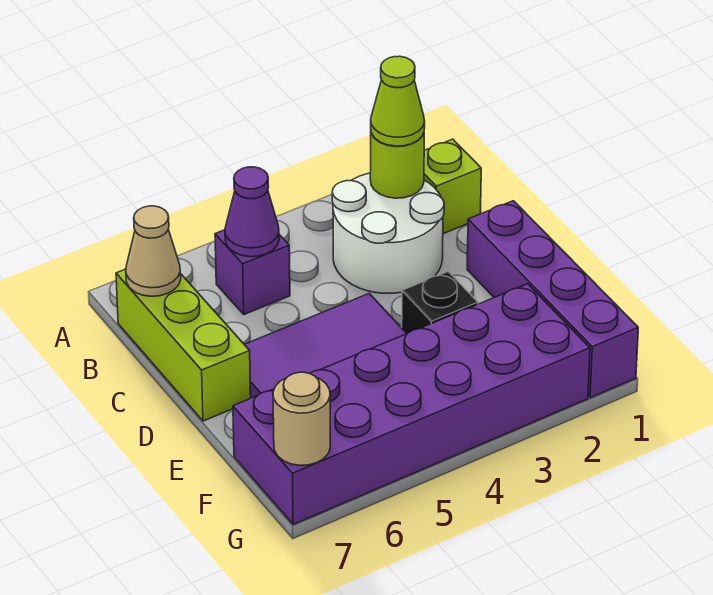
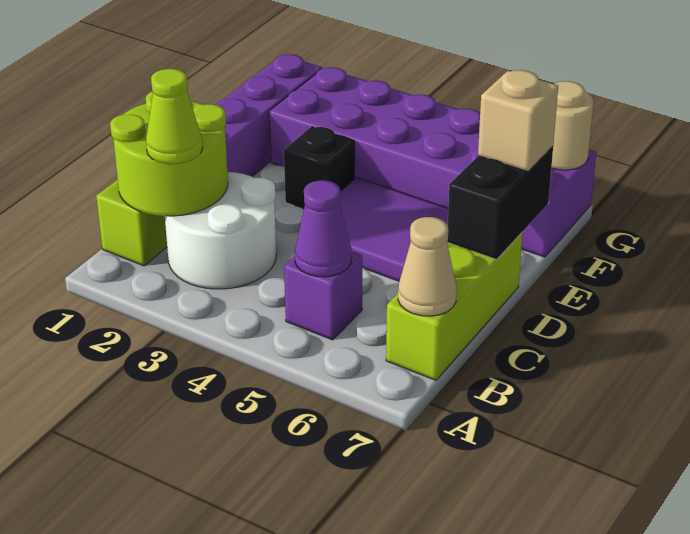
lime round brick B2 level 2 -> lime round brick B1:C2 level 2
none -> black brick D7:E7 level 2
none -> tan brick E7 level 3

